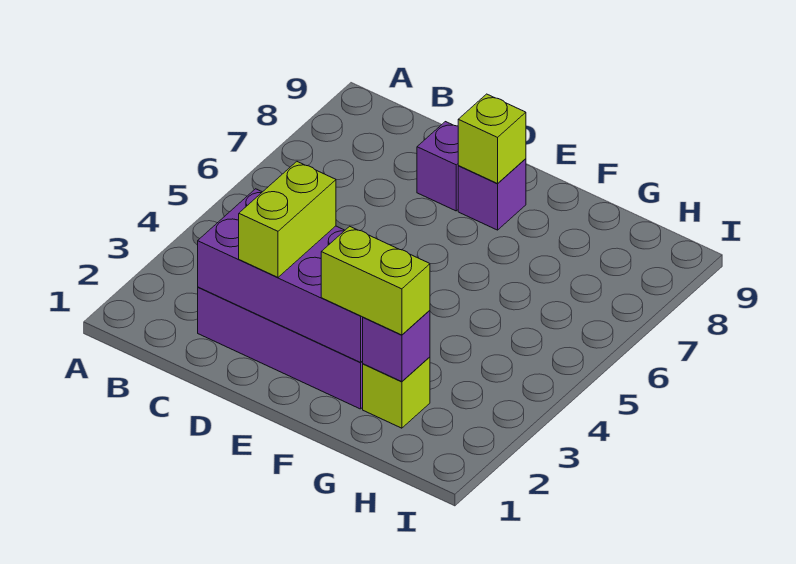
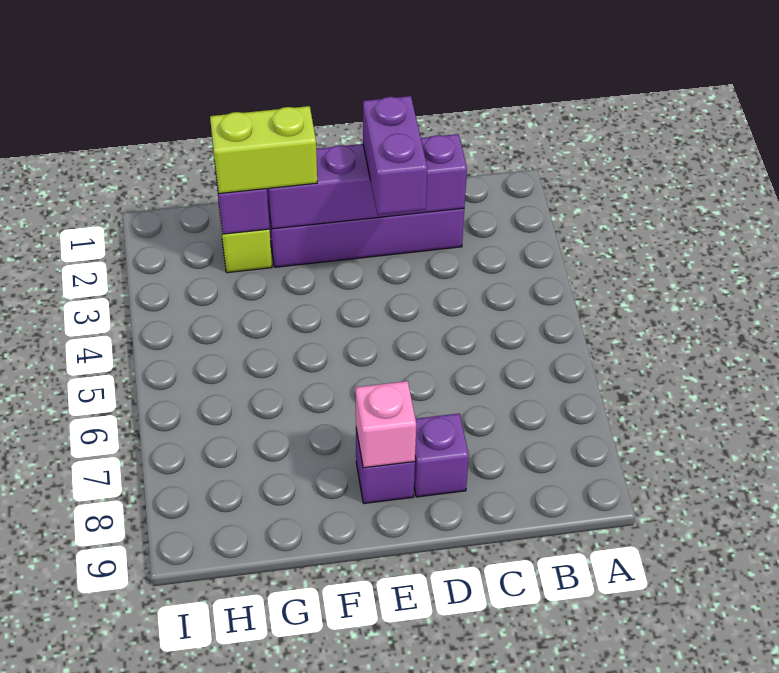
purple brick C2:F3 level 2 -> purple brick C2:F2 level 2
lime brick D2:D3 level 3 -> purple brick D2:D3 level 3
lime brick E8 level 2 -> pink brick E8 level 2

